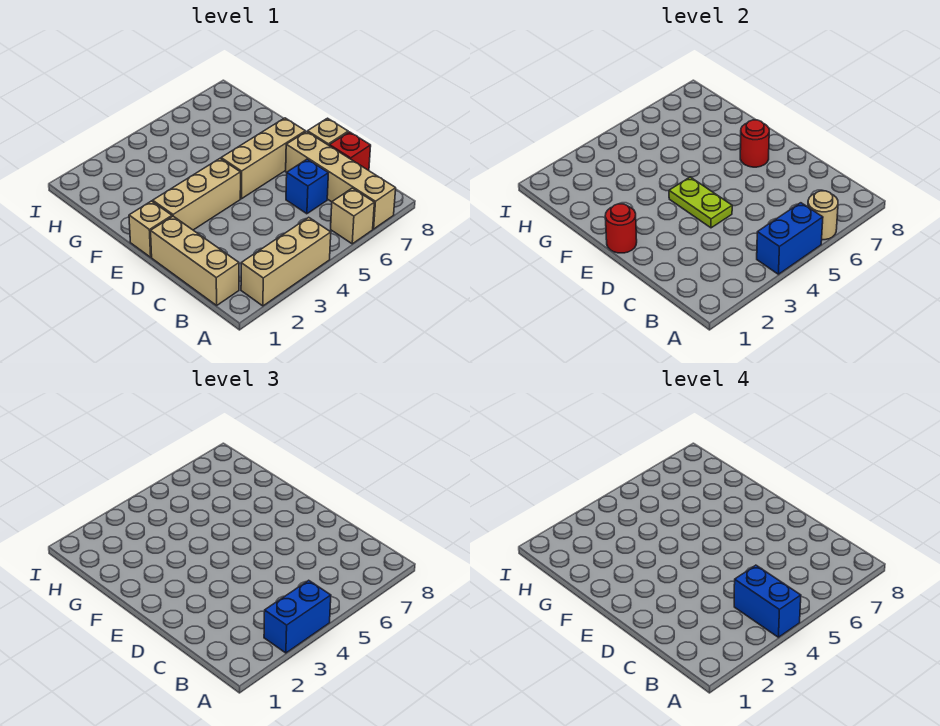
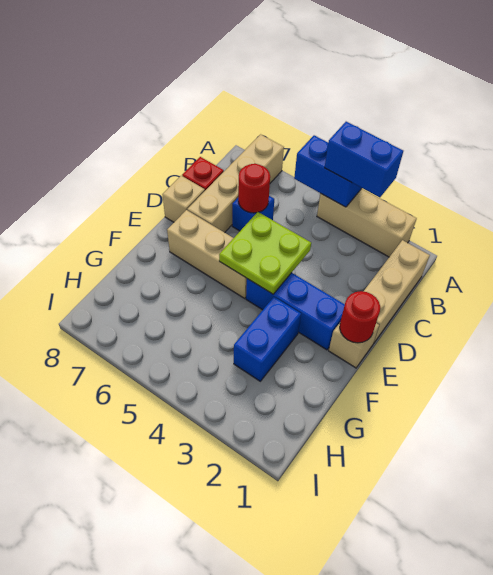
blue brick A4:B4 level 4 -> blue brick F3:G3 level 1
tan brick A6 level 1 -> none
tan round brick A6 level 2 -> none
lime plate D4:E4 level 2 -> lime plate D4:E5 level 2
tan brick E2:E4 level 1 -> blue brick E2:E4 level 1
red round brick E7 level 2 -> red round brick C6 level 2

